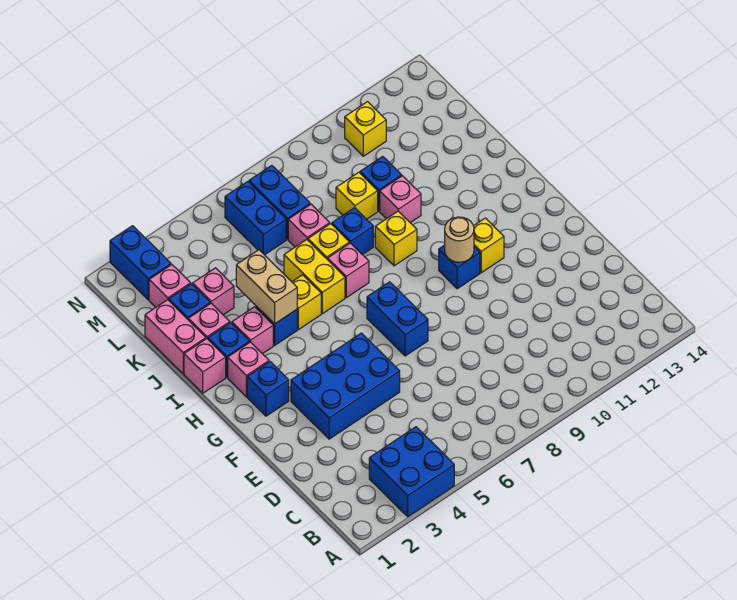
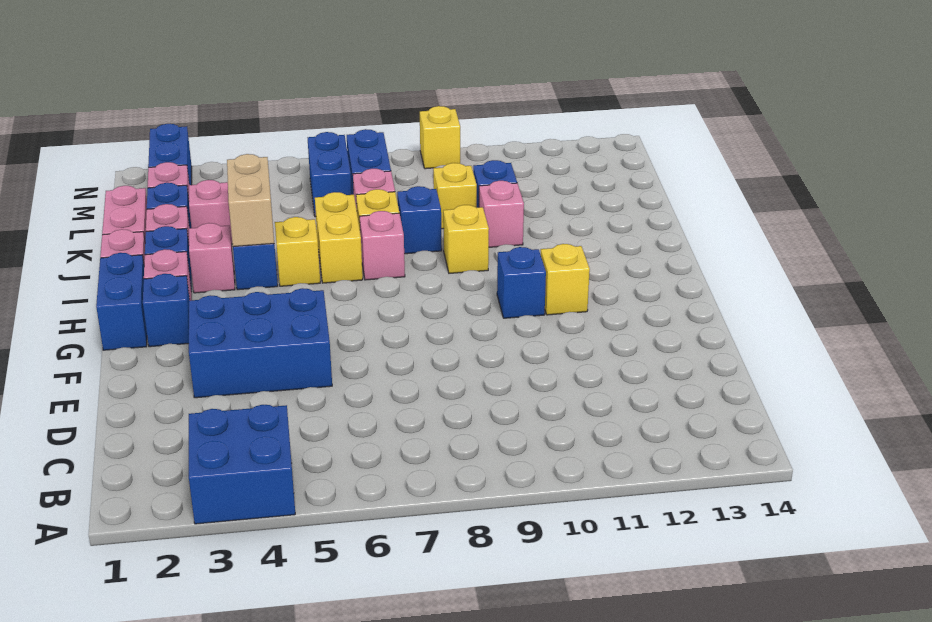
blue brick F7:G7 level 1 -> blue brick G1:H1 level 1
tan round brick G10 level 2 -> none
yellow brick M11 level 1 -> yellow brick N9 level 1

